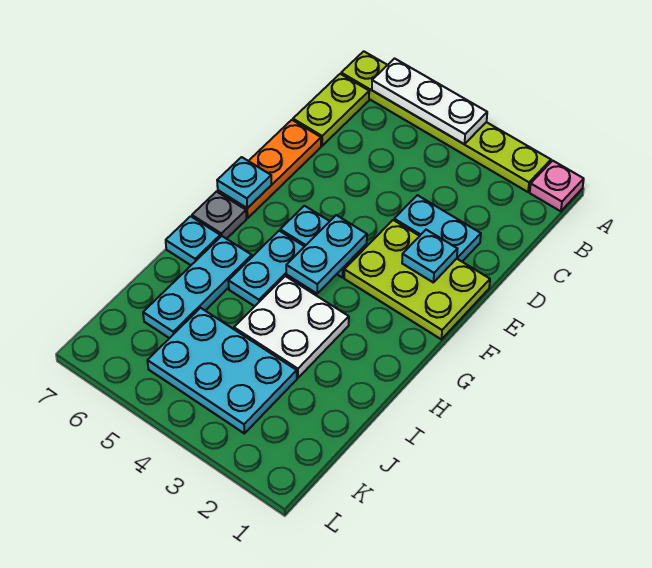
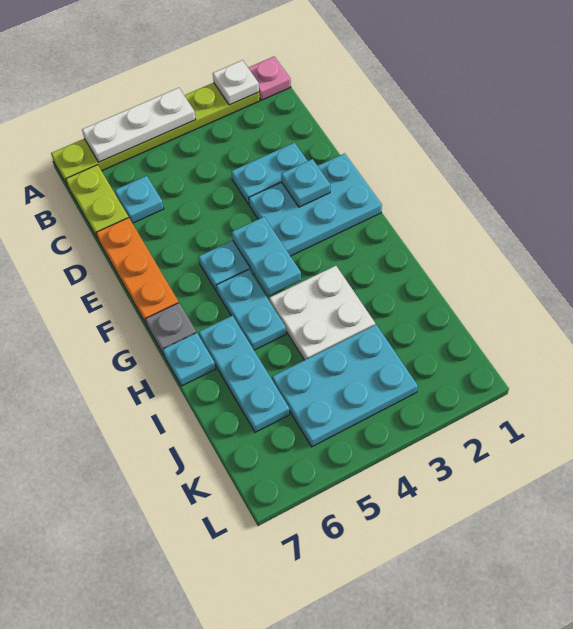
none -> white plate A2 level 2
lime plate E1:F3 level 1 -> cyan plate E1:F3 level 1
cyan plate F7 level 2 -> cyan plate C6 level 1

